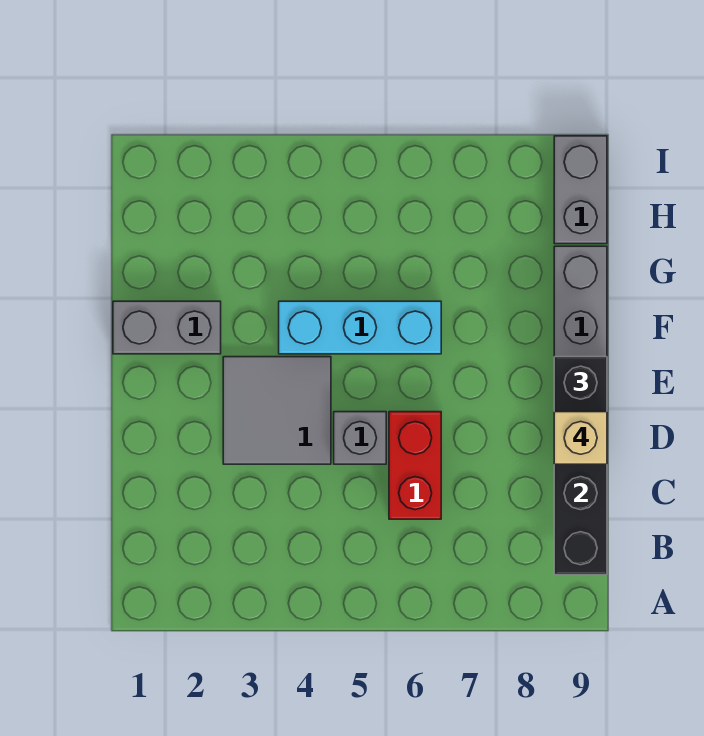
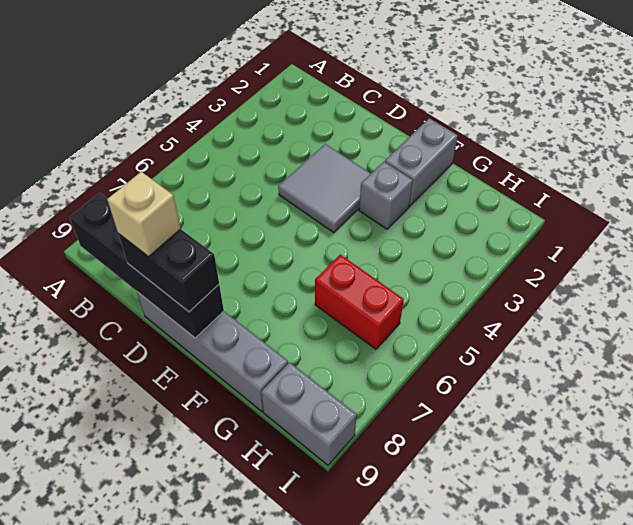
red brick C6:D6 level 1 -> red brick G6:H6 level 1
grey brick D5 level 1 -> grey brick F3 level 1
cyan brick F4:F6 level 1 -> none

